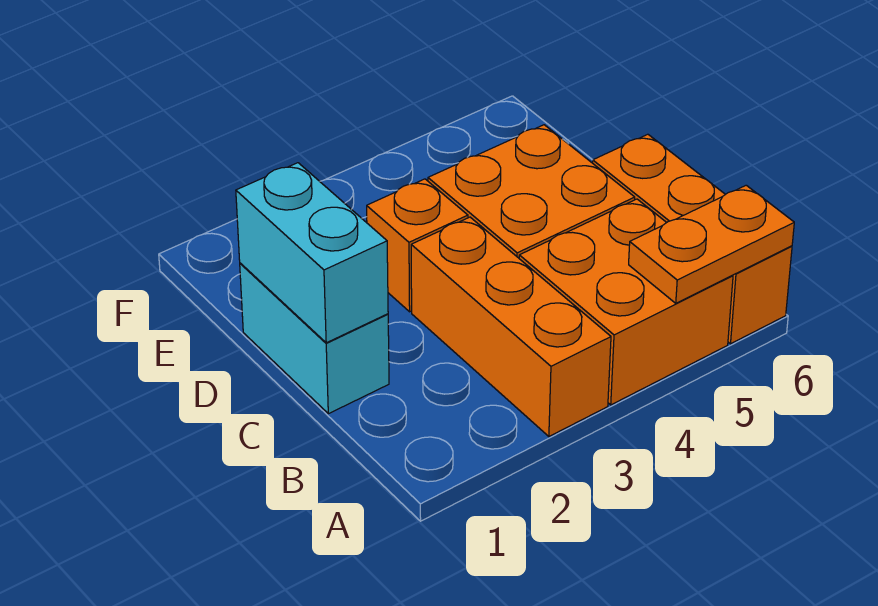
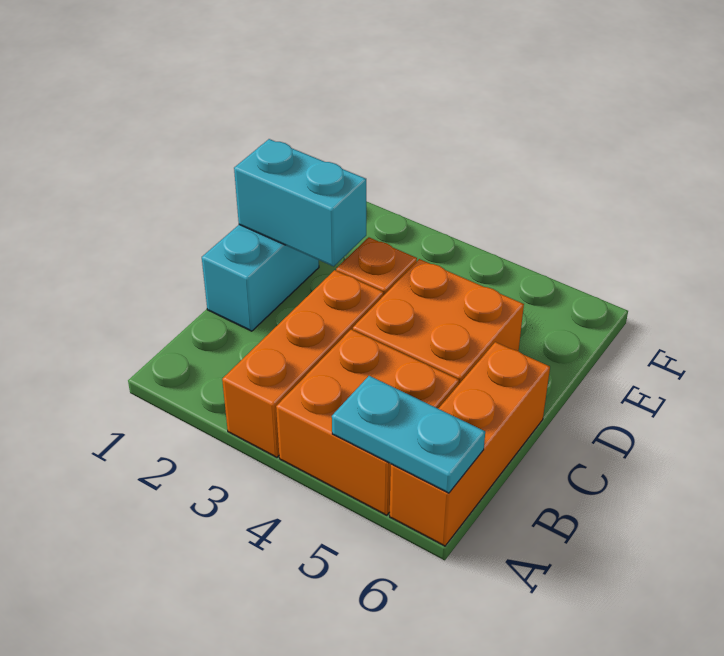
orange plate A5:A6 level 2 -> cyan plate A5:A6 level 2
cyan brick C1:D1 level 2 -> cyan brick D1:D2 level 2

